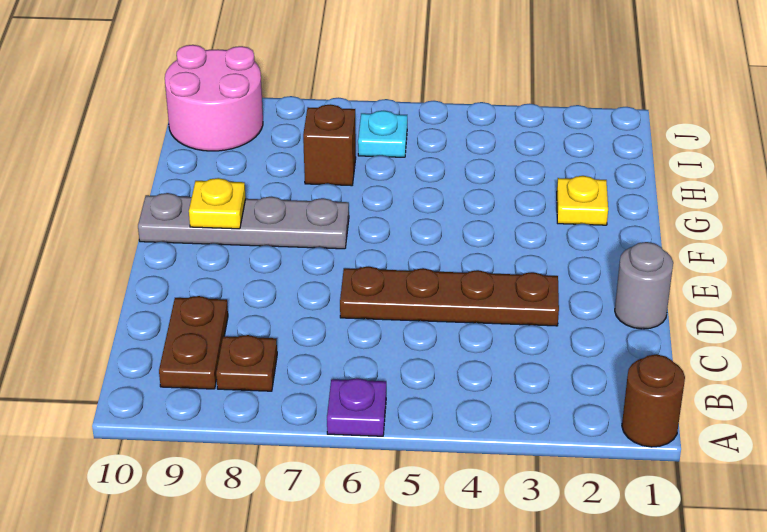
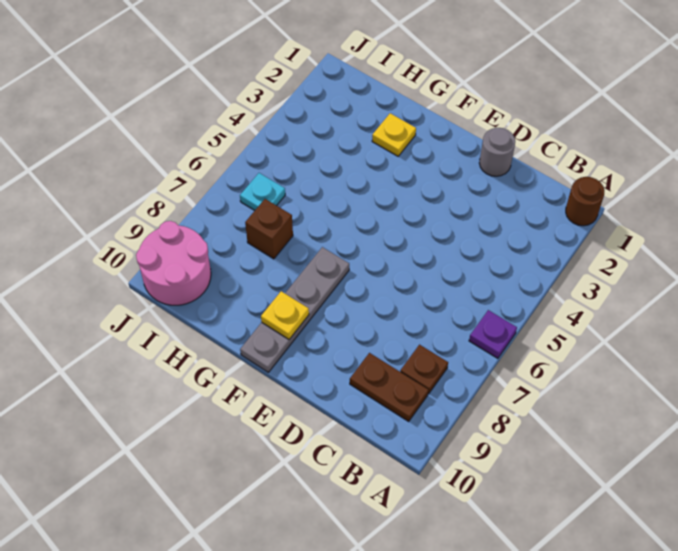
brown plate D3:D6 level 1 -> none

